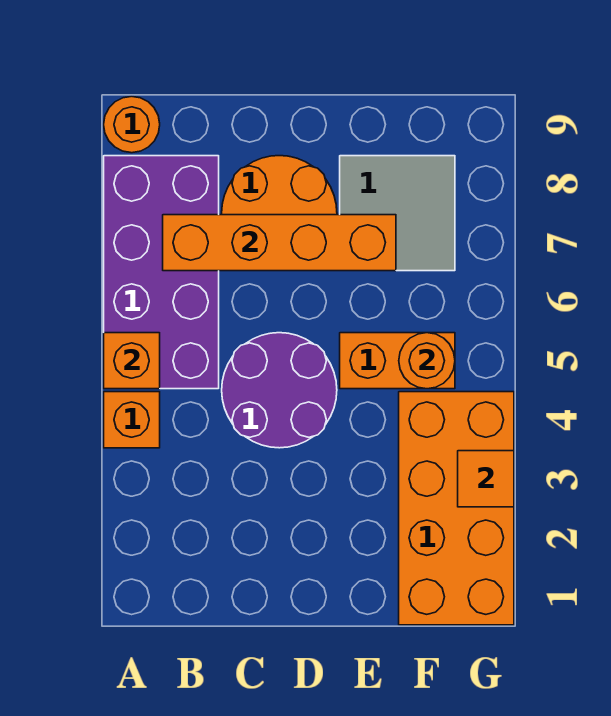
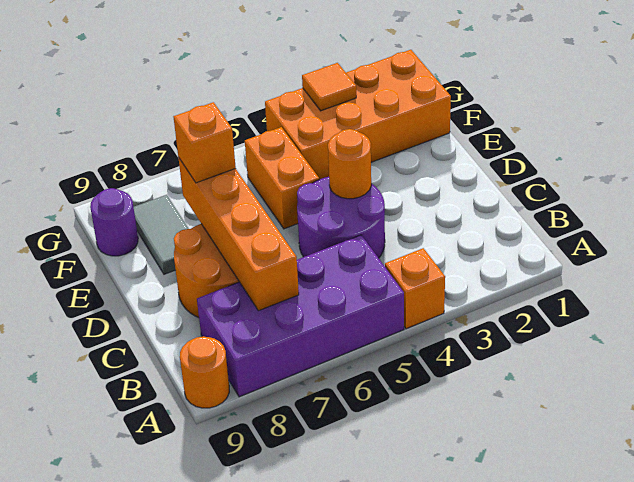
orange brick A5 level 2 -> orange brick E7 level 3
grey tile E7:F8 level 1 -> grey tile E8:F8 level 1
orange round brick F5 level 2 -> orange round brick D4 level 2
none -> purple round brick F9 level 1

